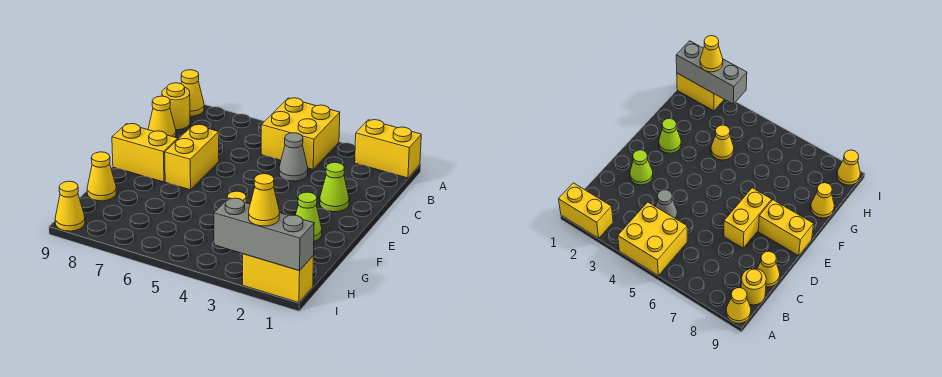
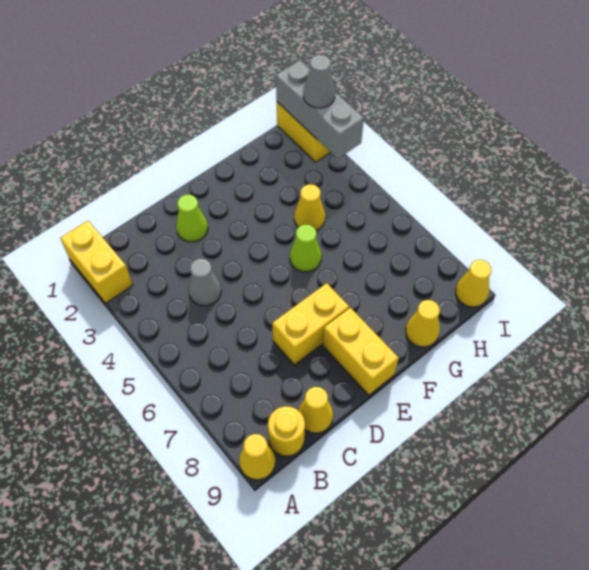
yellow brick A4:B5 level 1 -> none
lime cone F2 level 1 -> lime cone F5 level 1
yellow cone I2 level 3 -> grey cone I2 level 3

